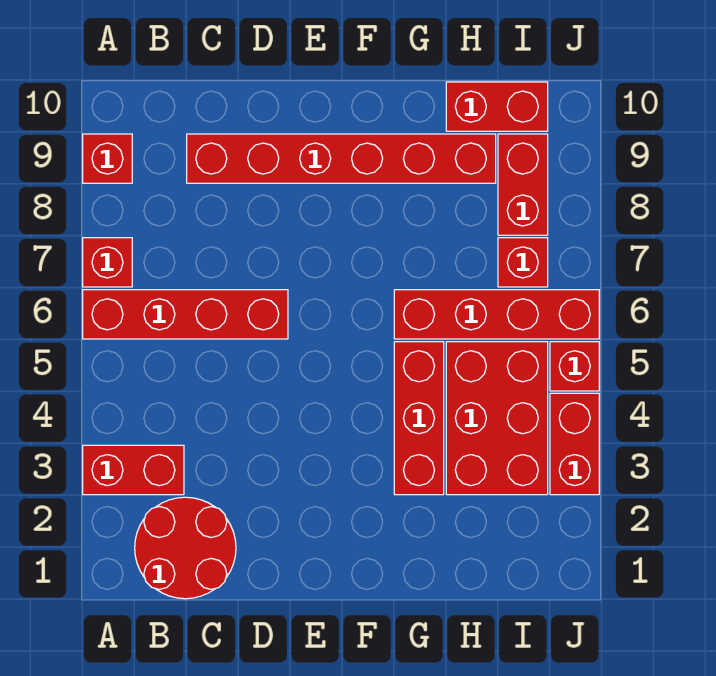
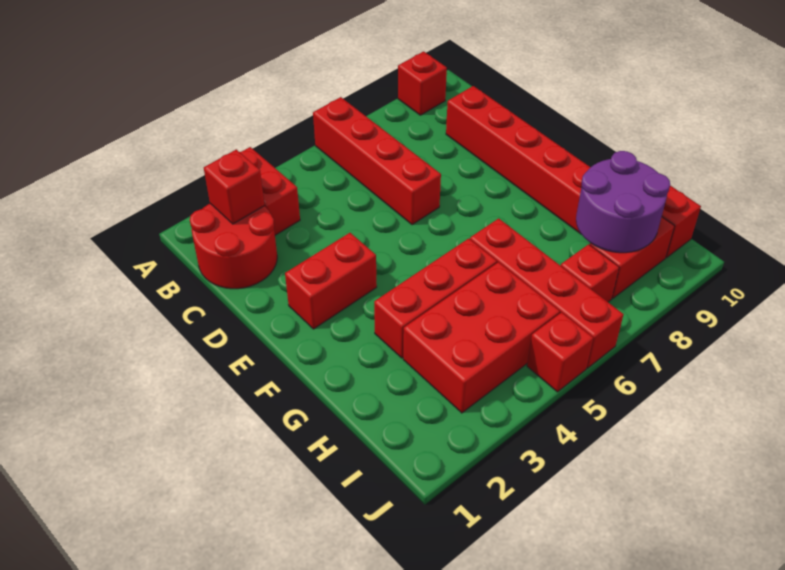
red brick A7 level 1 -> red brick B2 level 2
none -> purple round brick H8:I9 level 2
red brick J3:J4 level 1 -> red brick E2:E3 level 1

